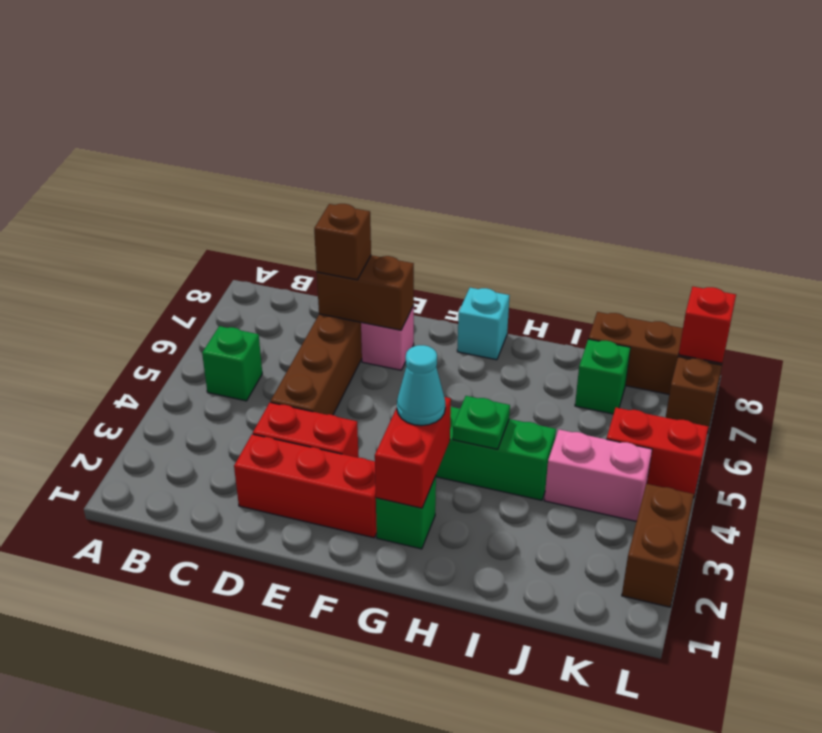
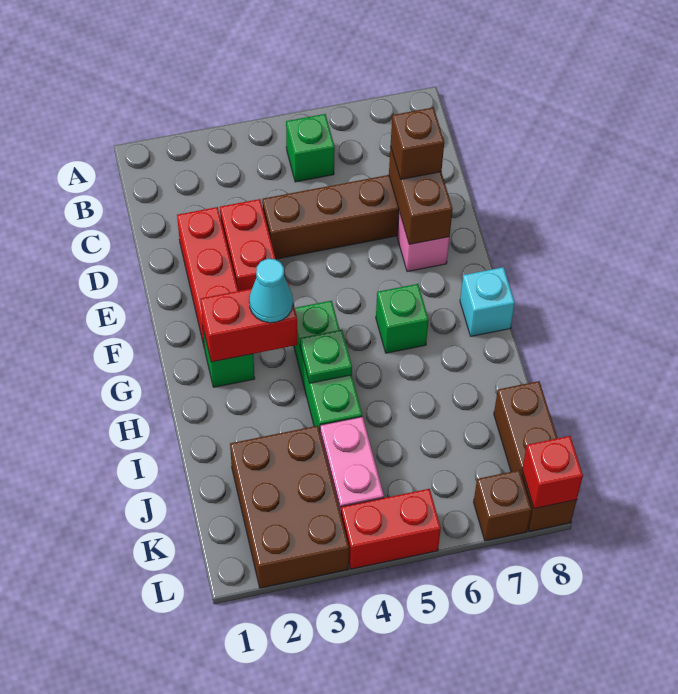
green brick J7 level 1 -> green brick G6 level 1
red brick K5:L5 level 1 -> red brick L4:L5 level 1
brown brick L2:L3 level 1 -> brown brick J2:L3 level 1

